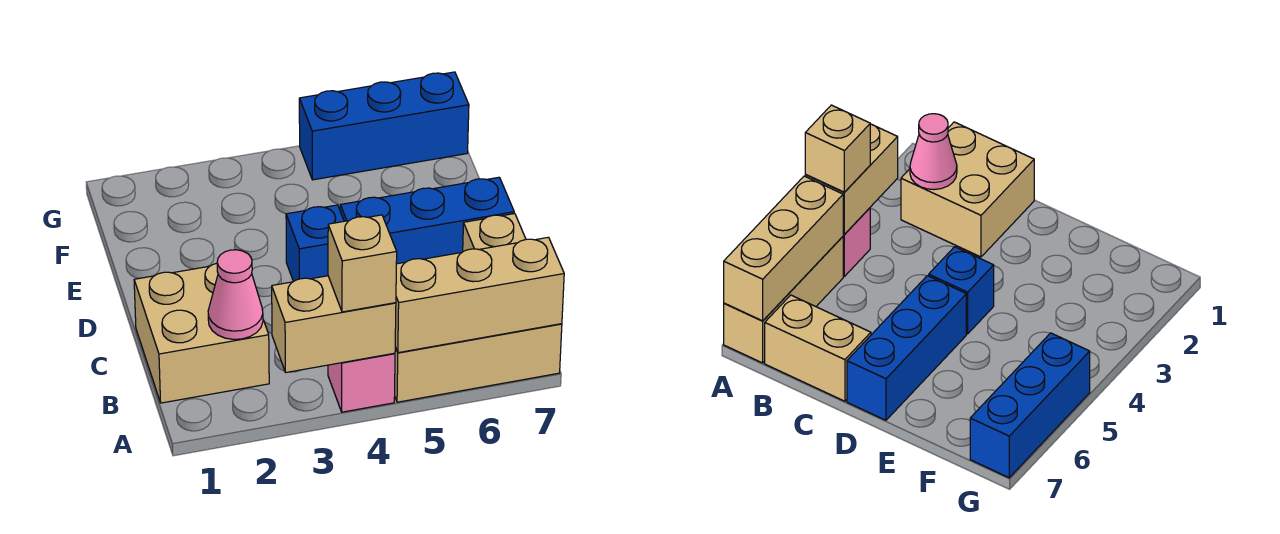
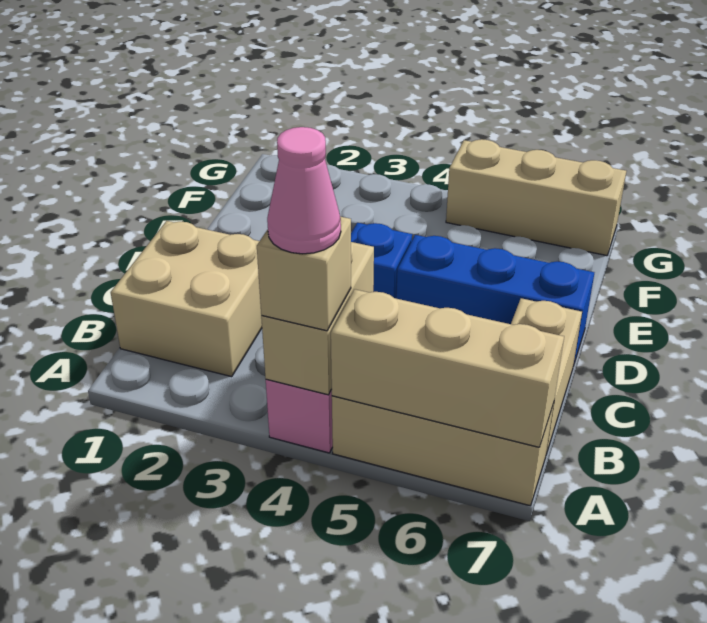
tan brick A3:A4 level 2 -> tan brick A4:B4 level 2
pink cone B2 level 2 -> pink cone A4 level 4
blue brick G5:G7 level 1 -> tan brick G5:G7 level 1

